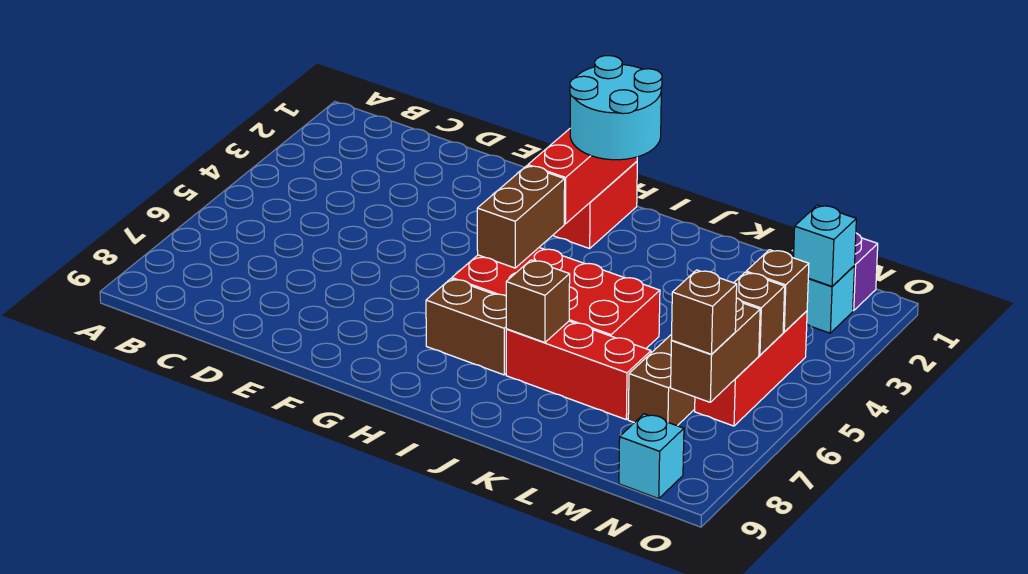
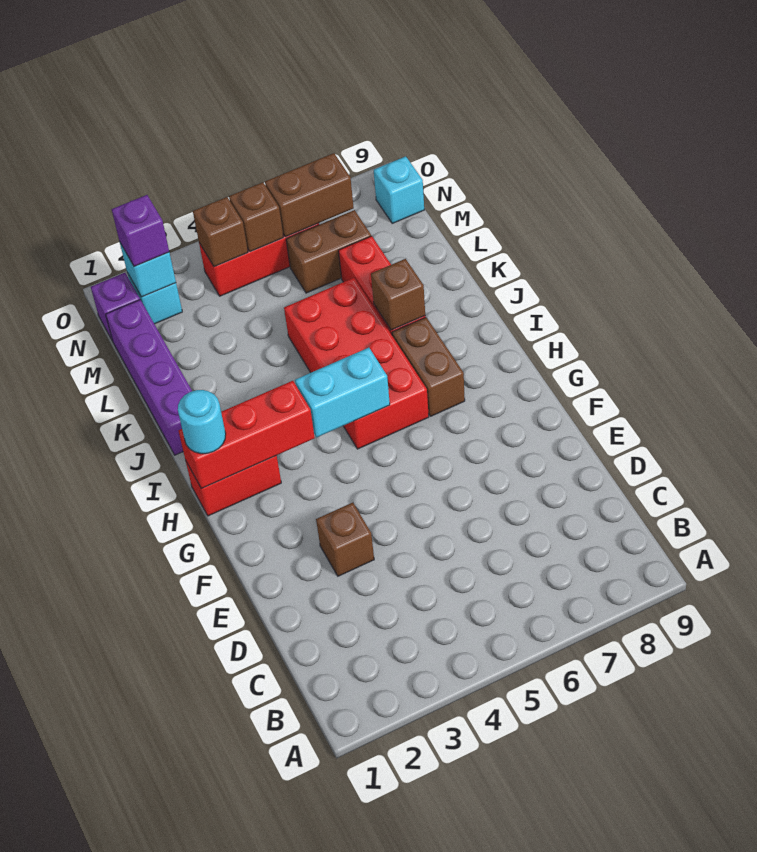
cyan round brick H1:I2 level 3 -> cyan round brick H1 level 3
brown brick H4:H5 level 2 -> cyan brick H4:H5 level 2
none -> purple brick J1:M1 level 1
none -> purple brick N2 level 3
brown brick N7 level 3 -> brown brick E3 level 1

